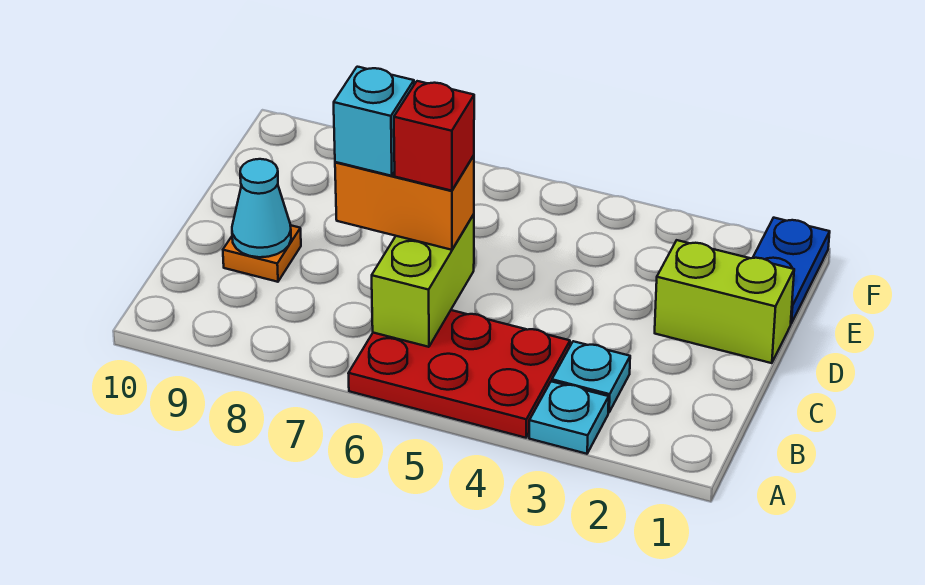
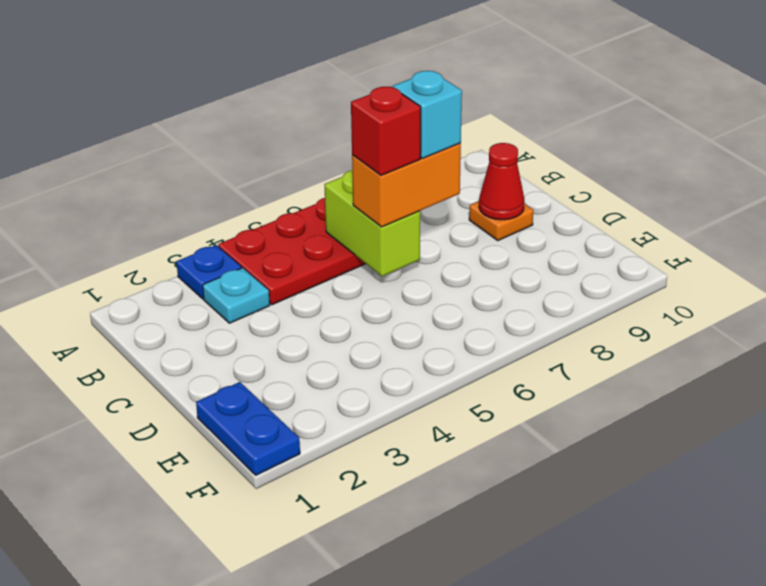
cyan plate A3 level 1 -> blue plate A3 level 1
cyan cone C9 level 2 -> red cone C9 level 2
lime brick D1:D2 level 1 -> none

